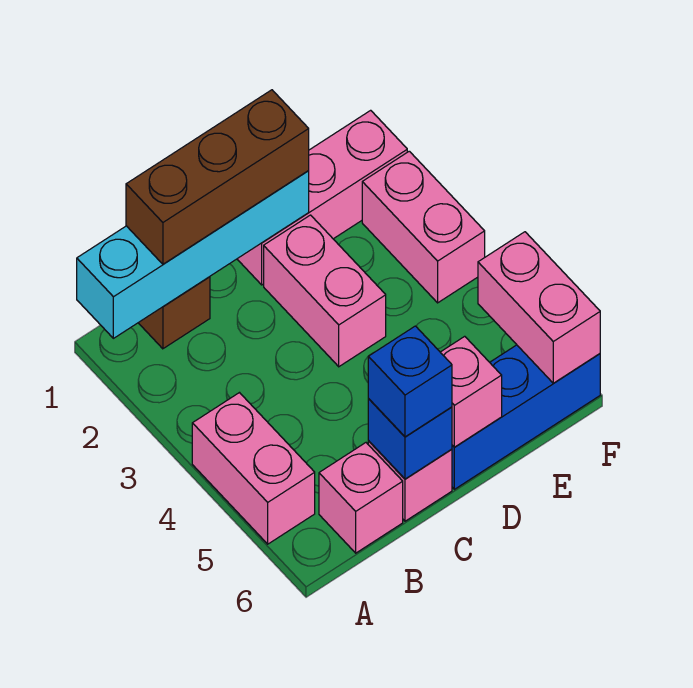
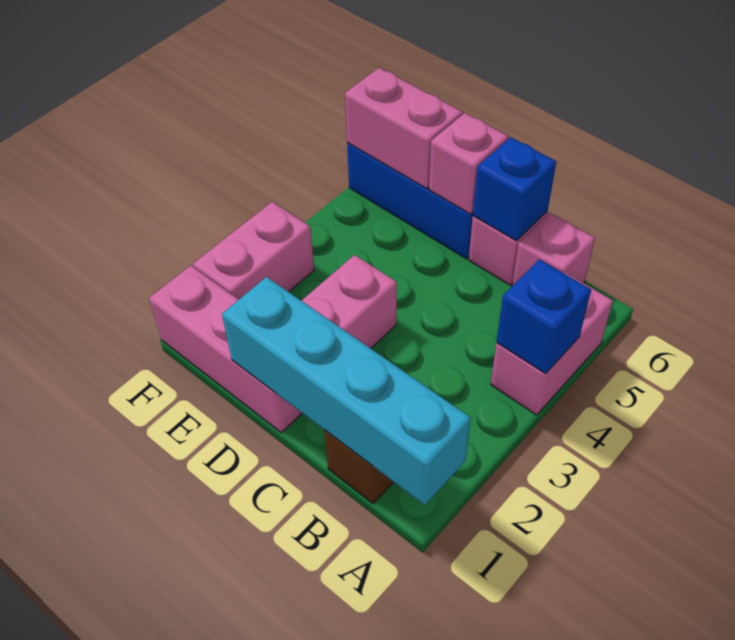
brown brick B1:D1 level 3 -> none
blue brick C6 level 3 -> blue brick A4 level 2
pink brick F5:F6 level 2 -> pink brick E6:F6 level 2

